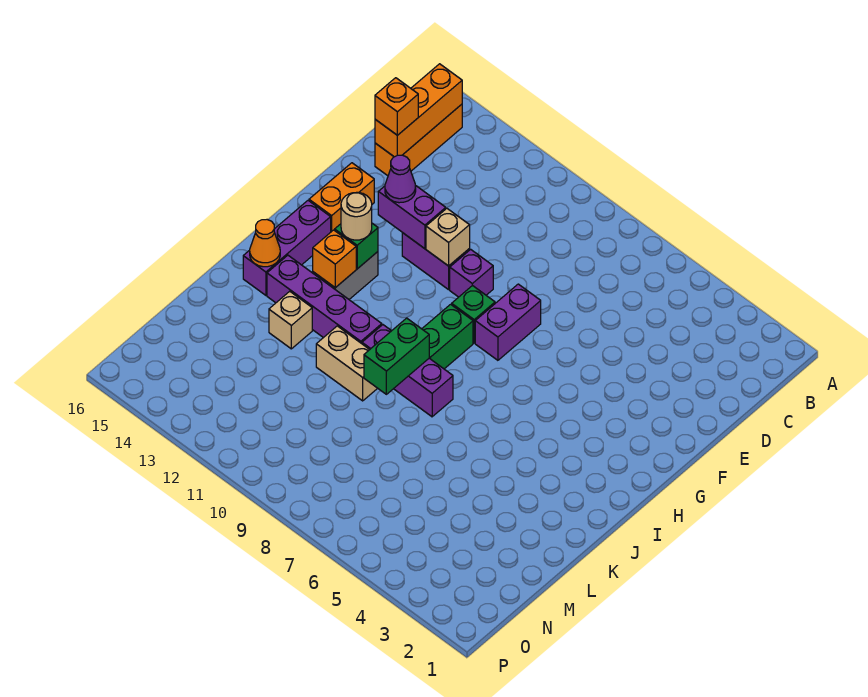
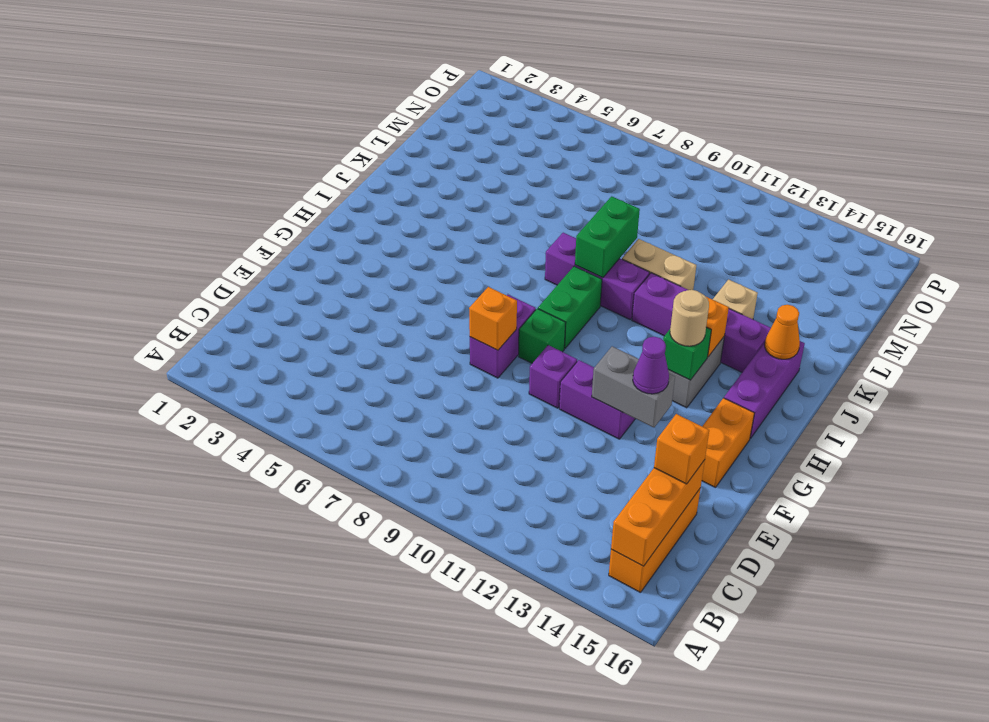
none -> orange brick F8 level 2
tan brick F11 level 2 -> none
purple brick F12:F13 level 2 -> grey brick F12:F13 level 2

